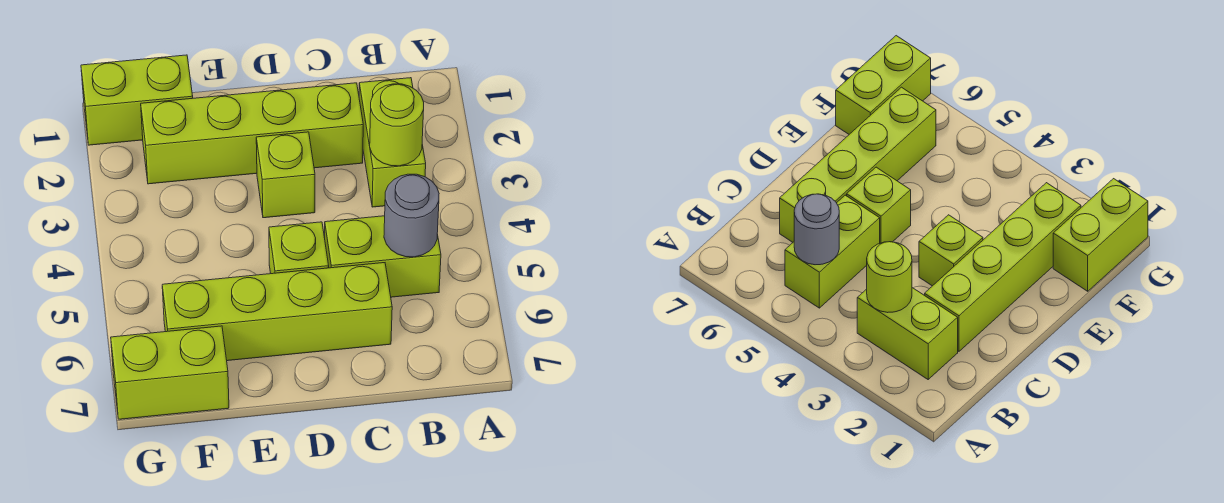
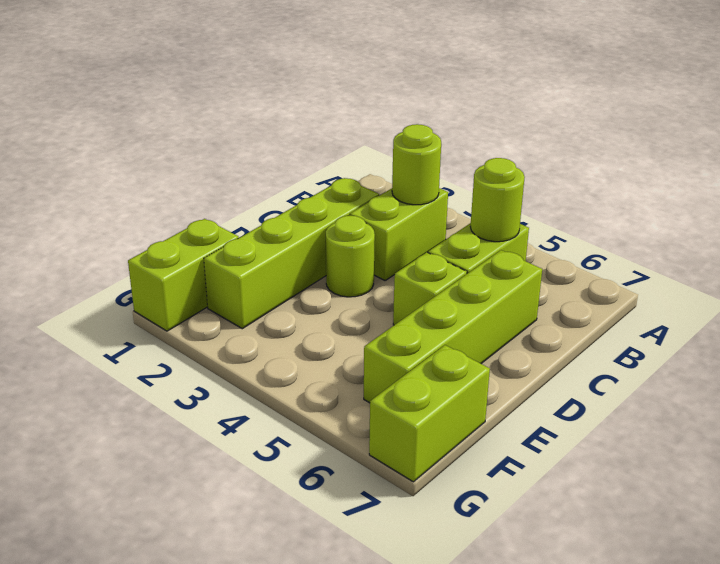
lime brick B2:B3 level 1 -> lime brick B3:C3 level 1
grey round brick B5 level 2 -> lime round brick B5 level 2
lime brick D3 level 1 -> lime round brick D3 level 1

